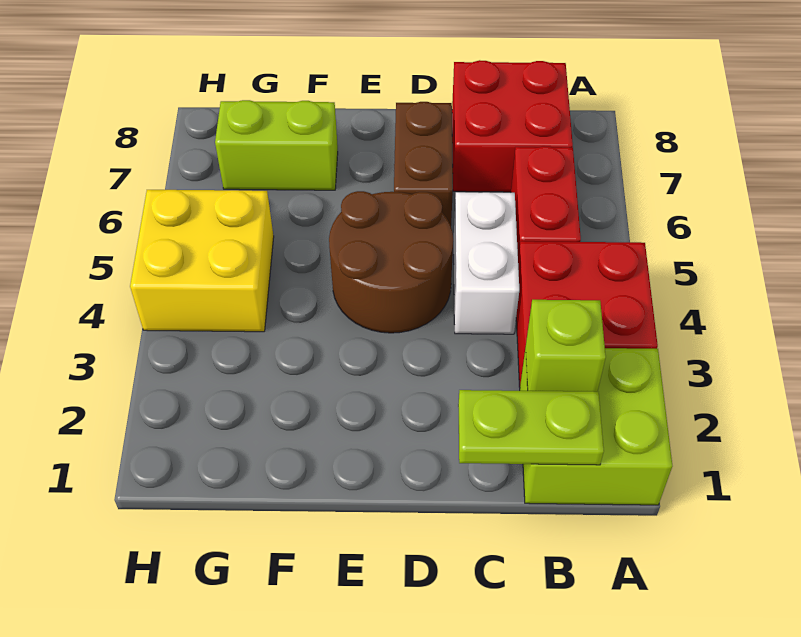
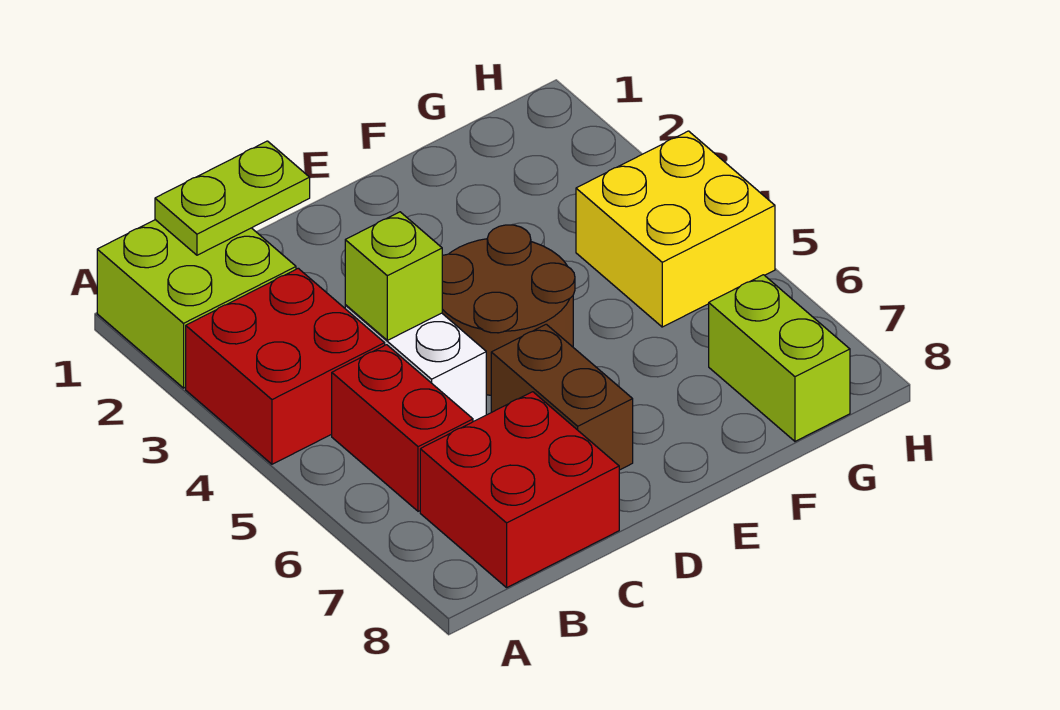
lime brick B2 level 2 -> lime brick C4 level 2
lime brick F7:G7 level 1 -> lime brick G7:G8 level 1

